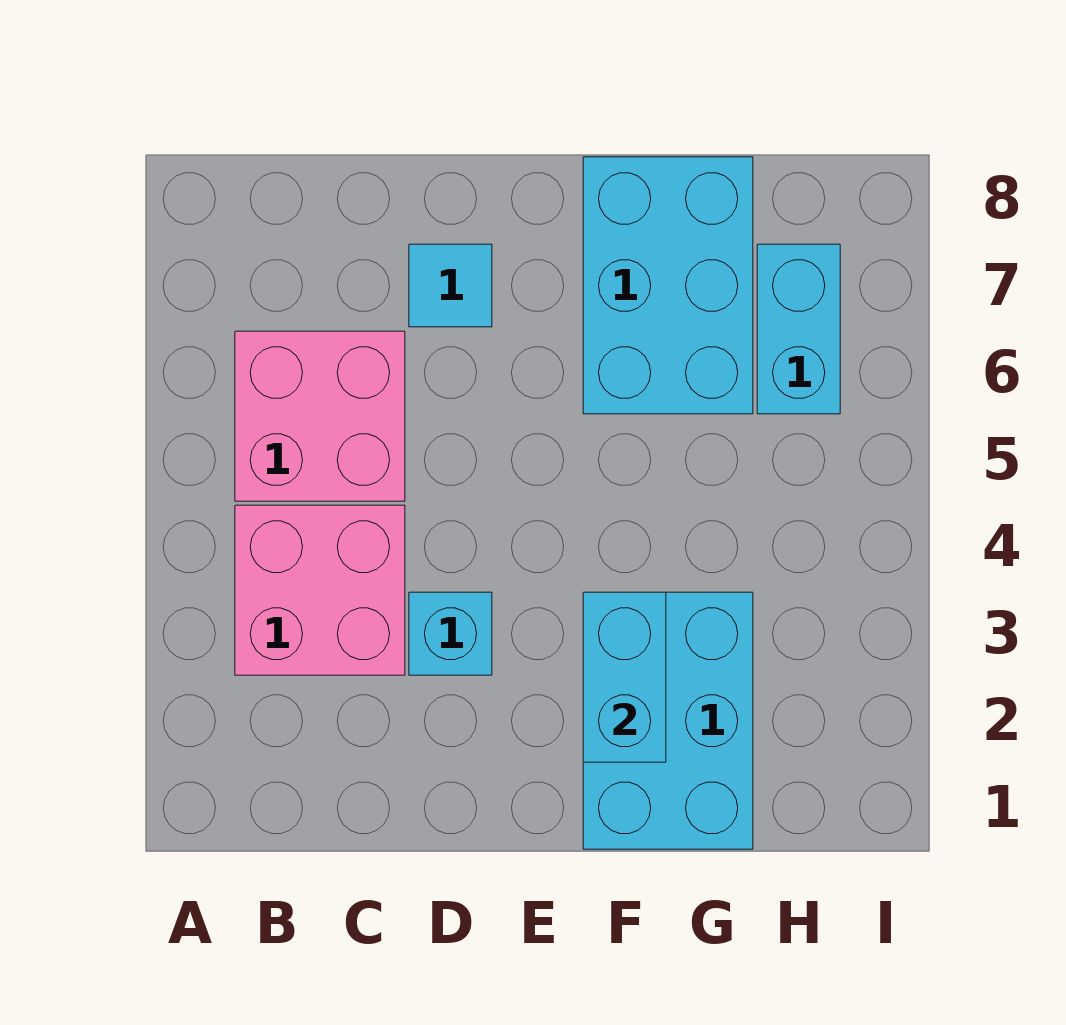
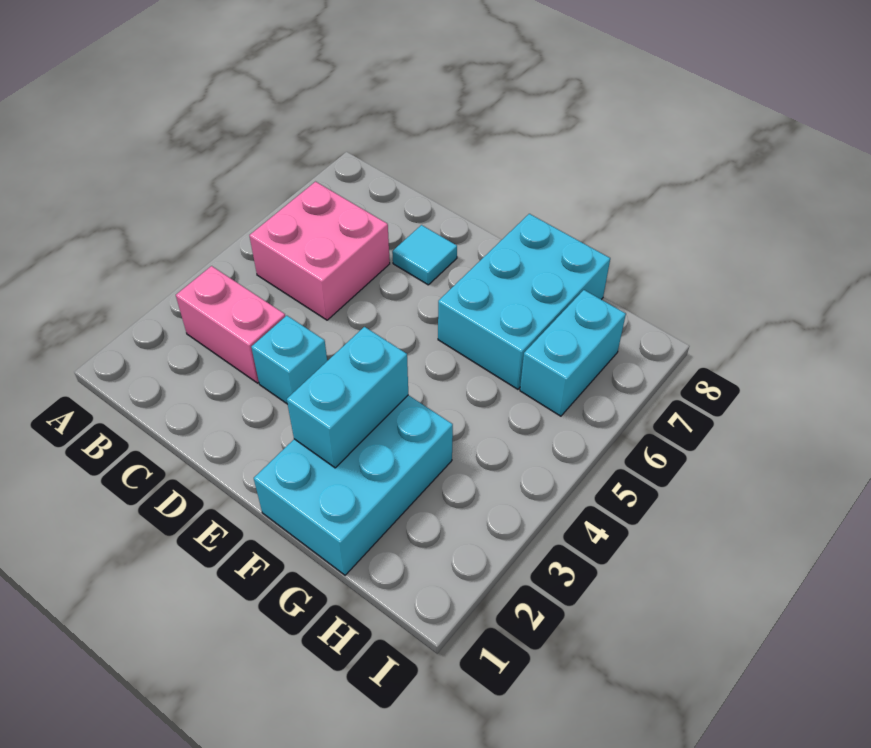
pink brick B3:C4 level 1 -> pink brick B3:C3 level 1

